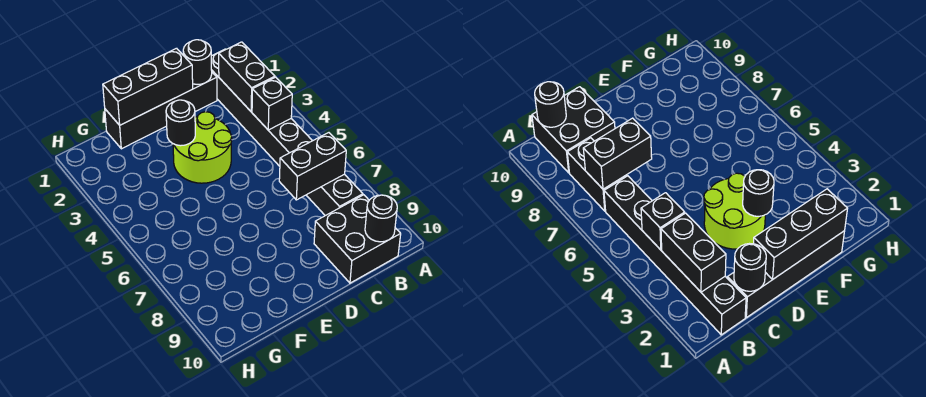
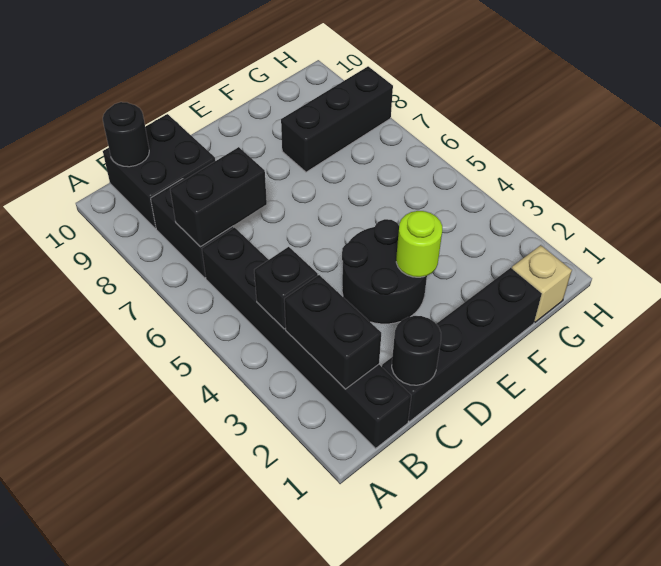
black brick D1:F1 level 2 -> black brick F8:H8 level 1
lime round brick D3:E4 level 1 -> black round brick D3:E4 level 1
black round brick E3 level 2 -> lime round brick E3 level 2
none -> tan brick G1 level 1

